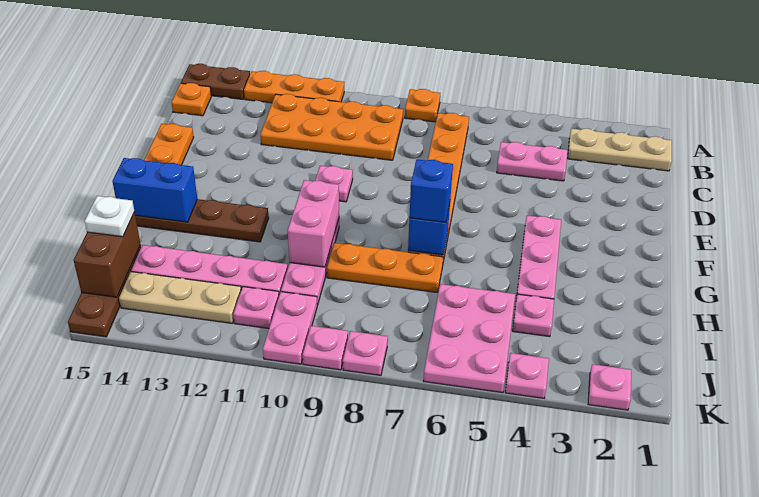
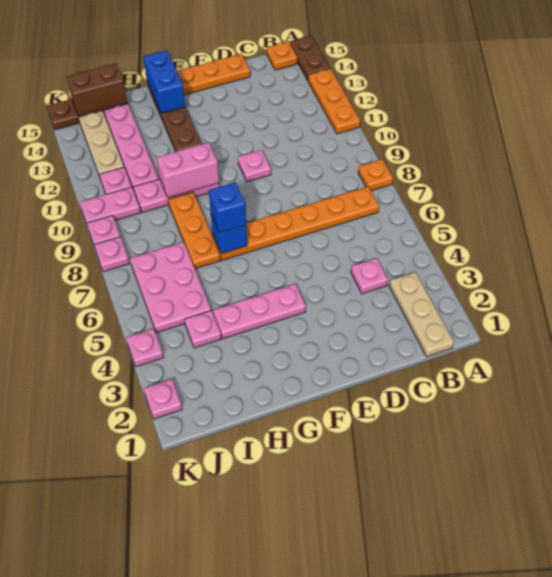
orange plate B9:C12 level 1 -> none
pink plate C4:C5 level 1 -> pink plate C4 level 1
pink plate I5:K6 level 1 -> pink plate I5:J7 level 1
white plate I15 level 3 -> none

